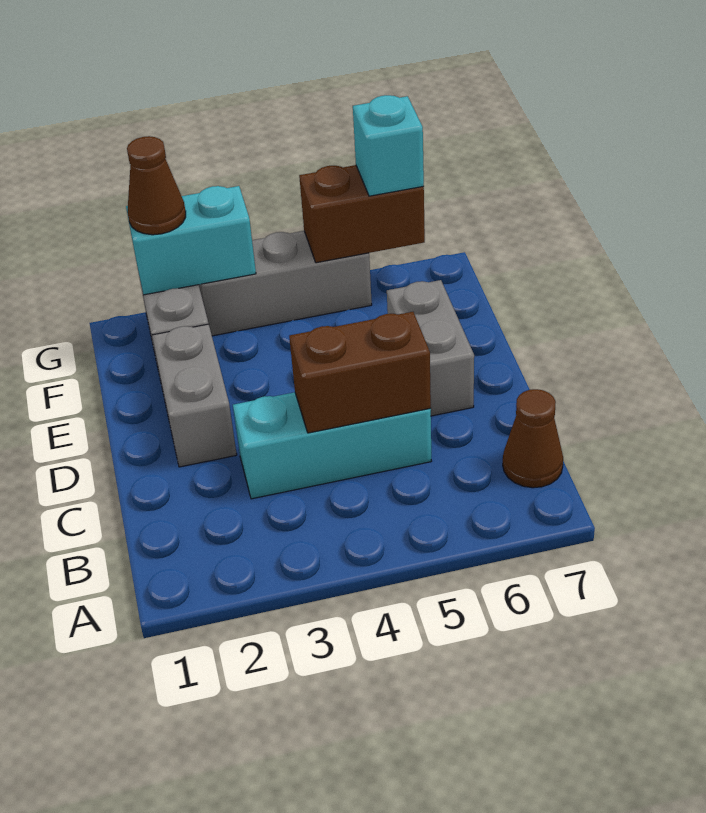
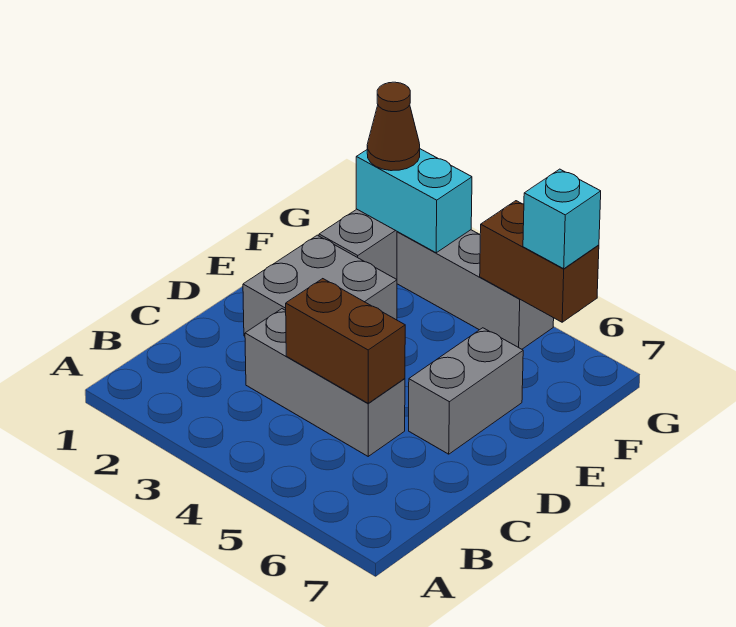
brown cone B7 level 1 -> none
cyan brick C3:C5 level 1 -> grey brick C3:C5 level 1
grey brick D2:E2 level 1 -> grey brick D2:E3 level 1

